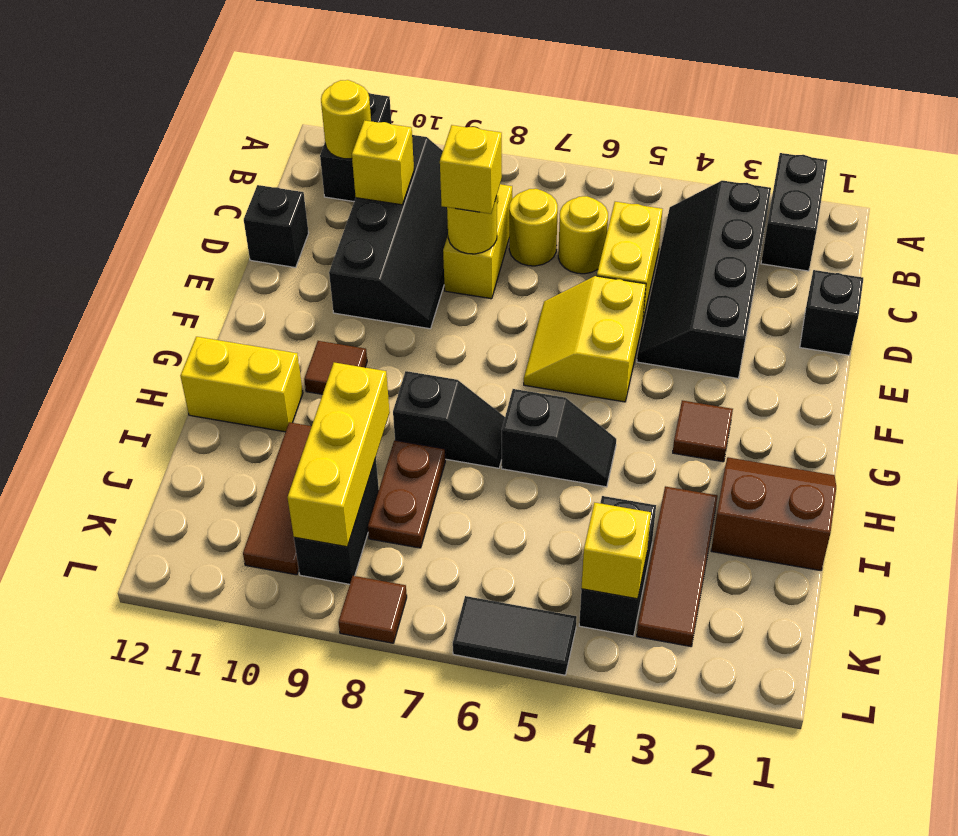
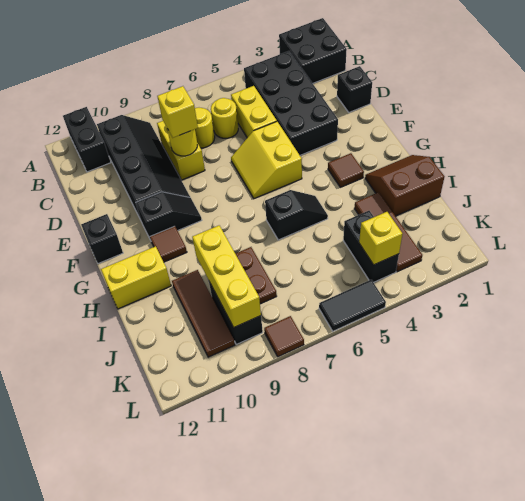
black brick A2:B2 level 1 -> black brick A1:B2 level 1
black slope B3:E4 level 1 top 3 -> black brick B3:E4 level 1
yellow round brick B11 level 2 -> none
yellow brick C10 level 2 -> none
black brick D12 level 1 -> black brick F12 level 1
black slope H7:H8 level 1 top 8 -> black slope F9:F10 level 1 top 10

